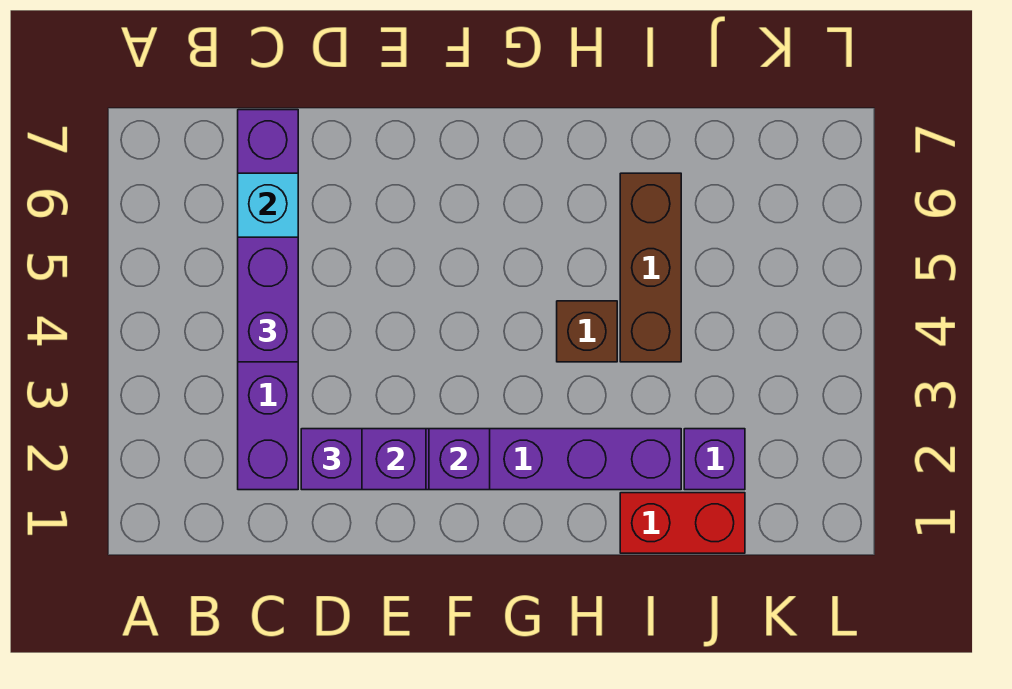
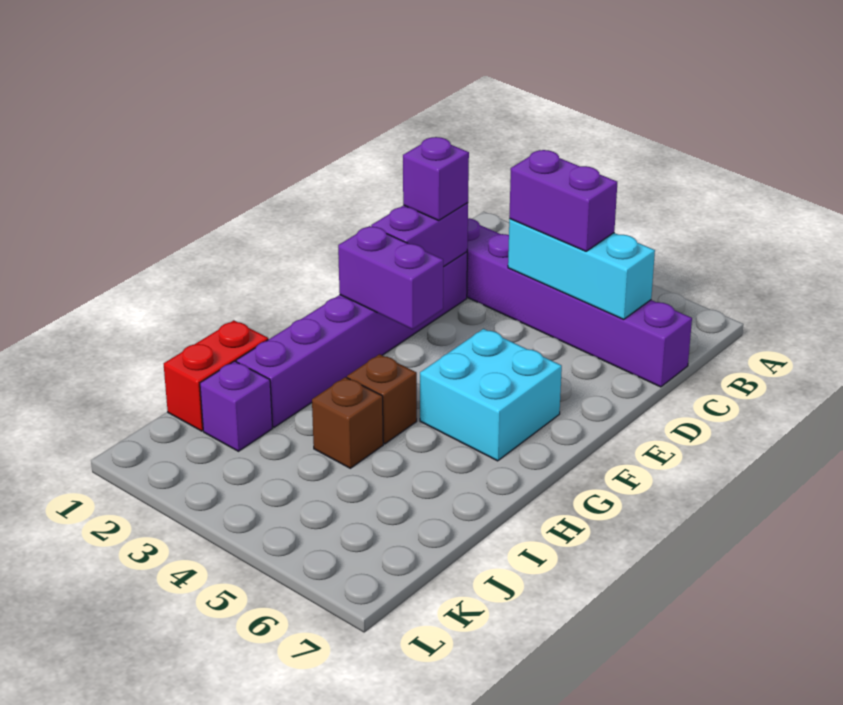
purple brick F2 level 2 -> purple brick F2:F3 level 2
none -> cyan brick F5:G6 level 1
brown brick I4:I6 level 1 -> brown brick I4 level 1

